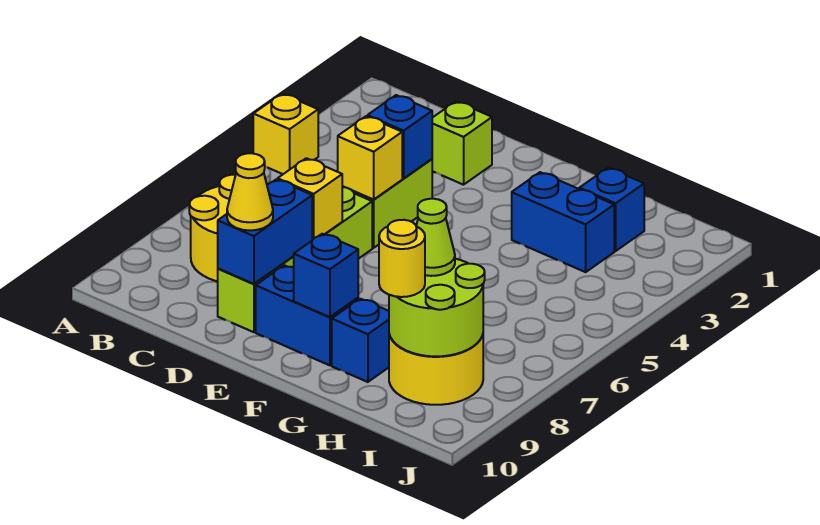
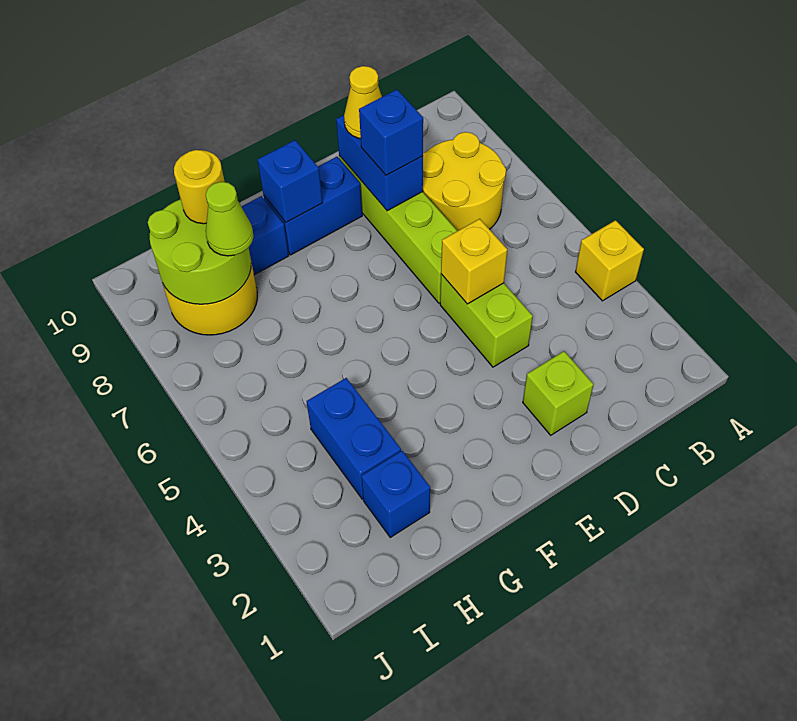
blue brick D4 level 2 -> blue brick D8 level 3
yellow brick D7 level 2 -> none
blue brick G3:H3 level 1 -> blue brick H3:H4 level 1

